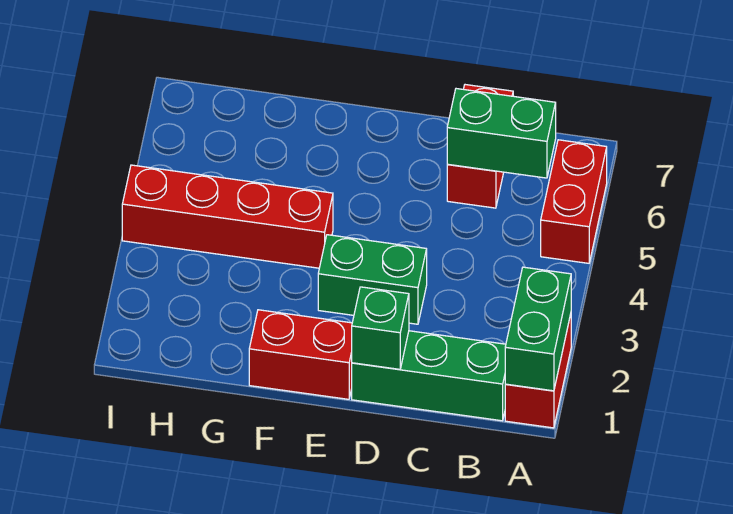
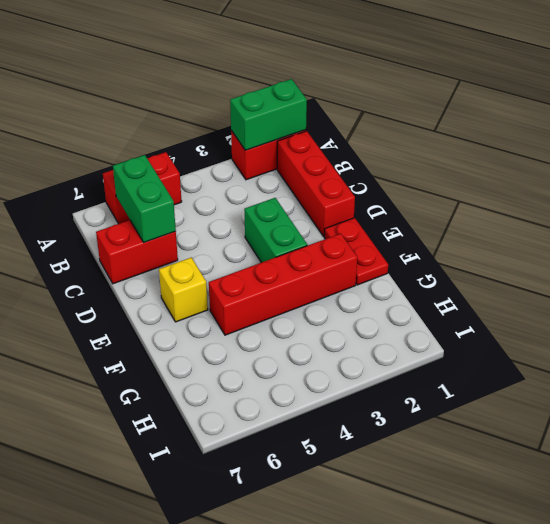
green brick B1:D1 level 1 -> red brick B1:D1 level 1
green brick D1 level 2 -> none
red brick E1:F1 level 1 -> red plate E1:F1 level 1
none -> yellow brick E6 level 1
red brick F4:I4 level 1 -> red brick F2:F5 level 1

